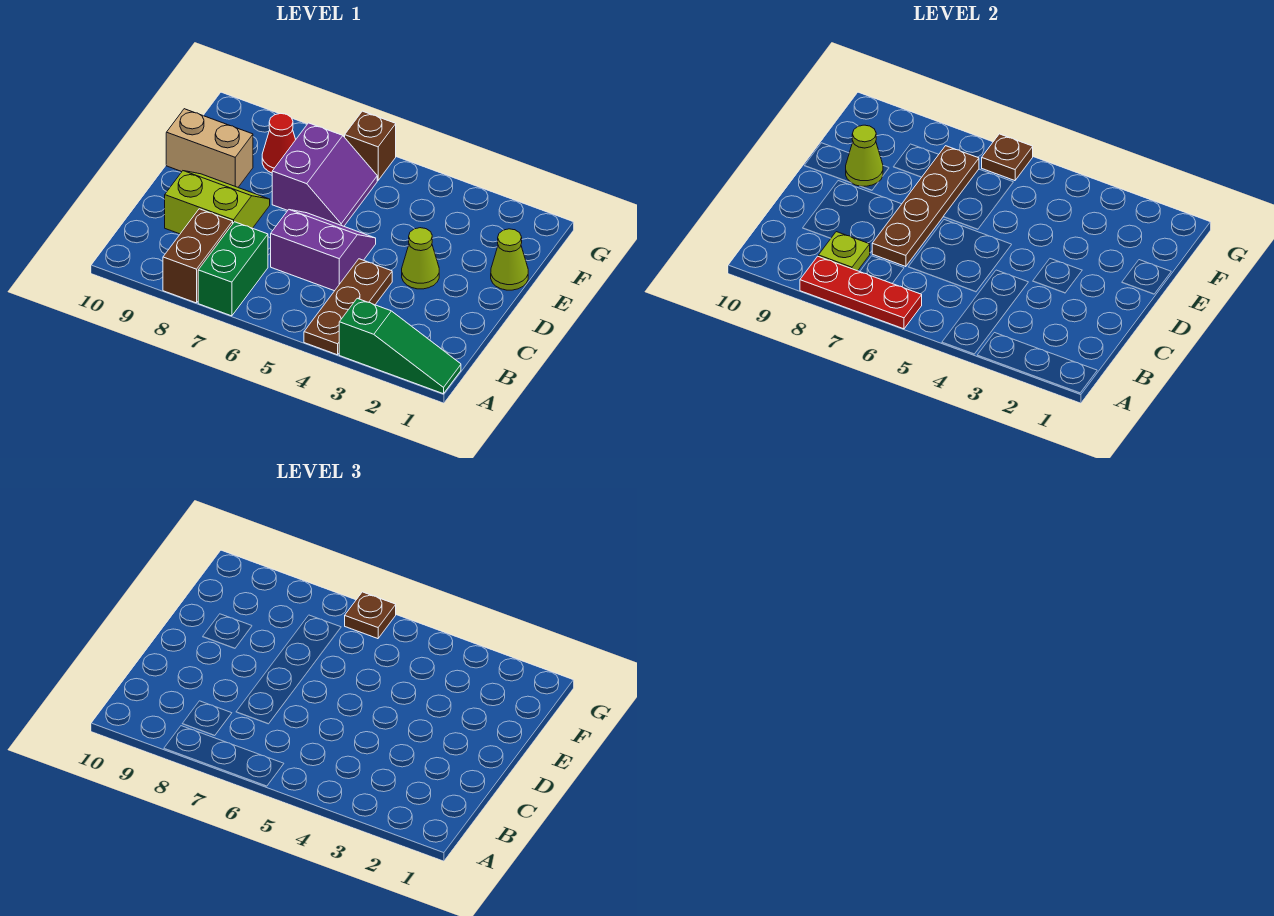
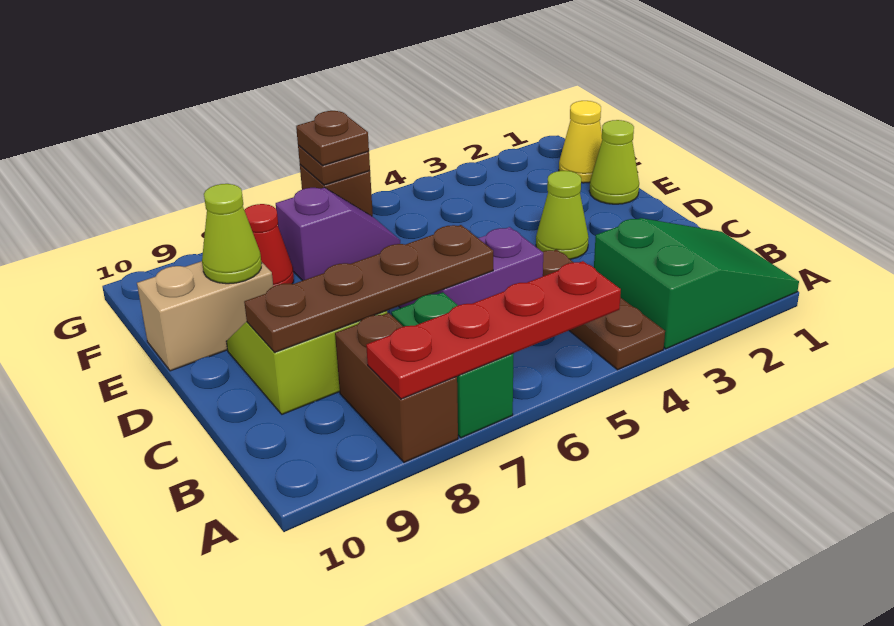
green slope A1:A3 level 1 top 3 -> green slope A1:B3 level 1 top 3
red plate A6:A8 level 2 -> red plate A5:A8 level 2
lime plate B8 level 2 -> none
brown plate C7:F7 level 2 -> brown plate C6:C9 level 2
purple slope E6:F7 level 1 top 7 -> purple slope F6:F7 level 1 top 7
none -> yellow cone F1 level 1

